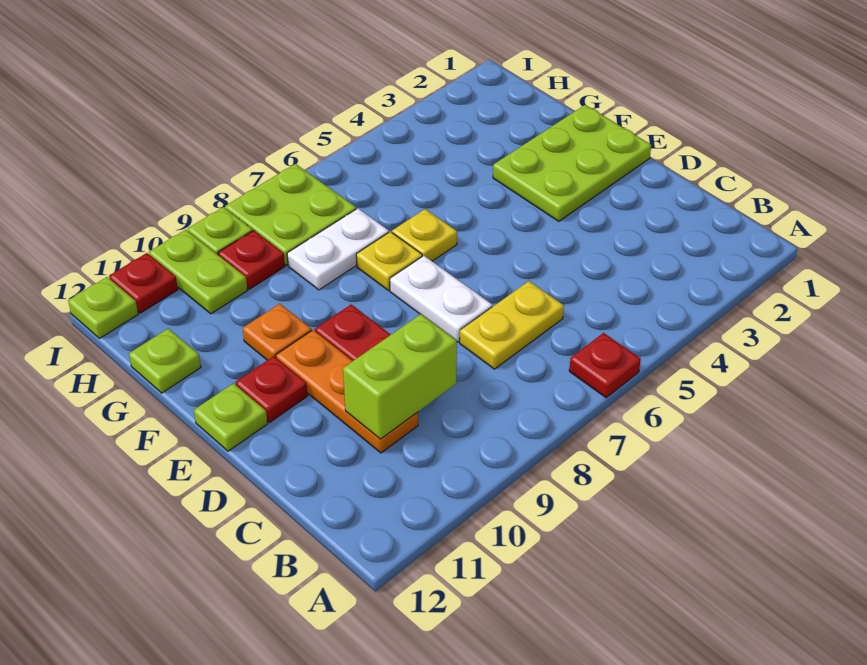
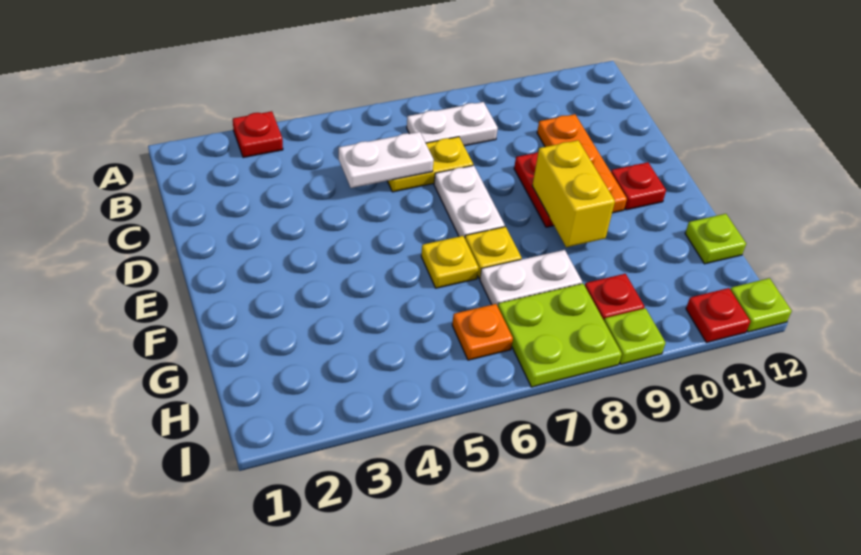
red plate A6 level 1 -> red plate A3 level 1
none -> white plate B7:B8 level 1
none -> white plate C5:C6 level 2
lime brick C9:C10 level 2 -> none
lime plate E1:F3 level 1 -> none
none -> yellow brick E9:F9 level 2
lime plate E12 level 1 -> none
orange plate F10 level 1 -> orange plate H6 level 1
lime plate H10:I10 level 1 -> none

